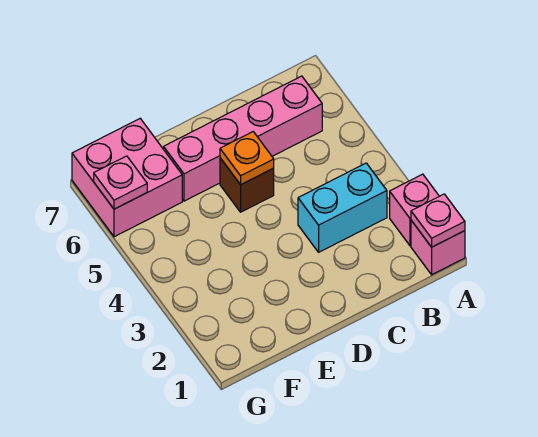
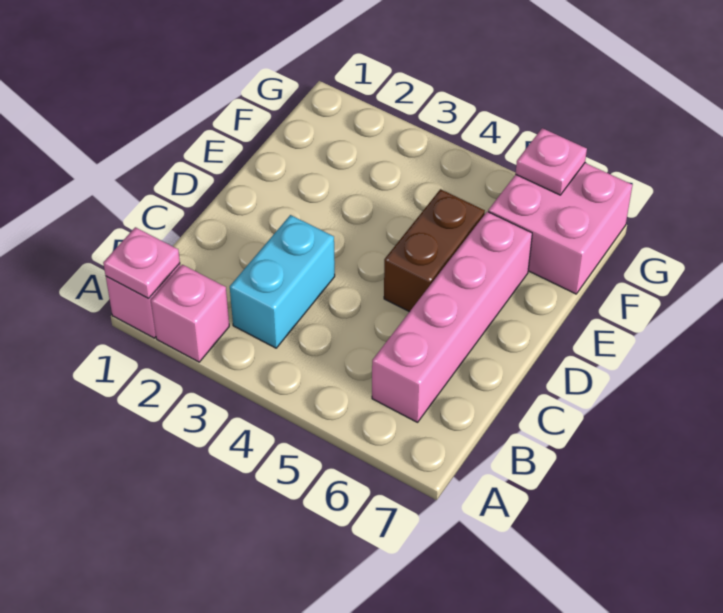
brown brick D5 level 1 -> brown brick D5:E5 level 1
orange plate D5 level 2 -> none

